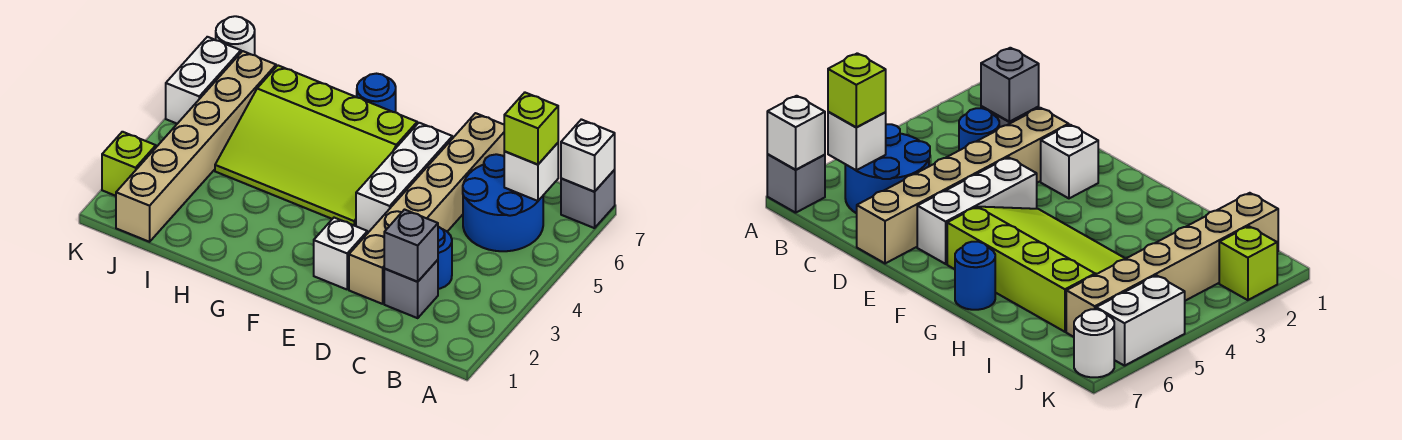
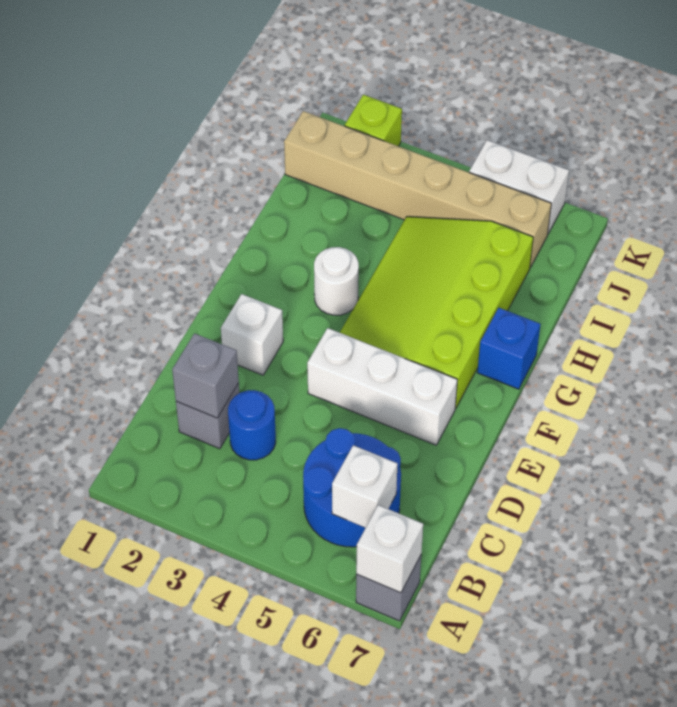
lime brick B6 level 3 -> none
tan brick D2:D7 level 1 -> none
blue round brick G7 level 1 -> blue brick G7 level 1
white round brick K7 level 1 -> white round brick G3 level 1

